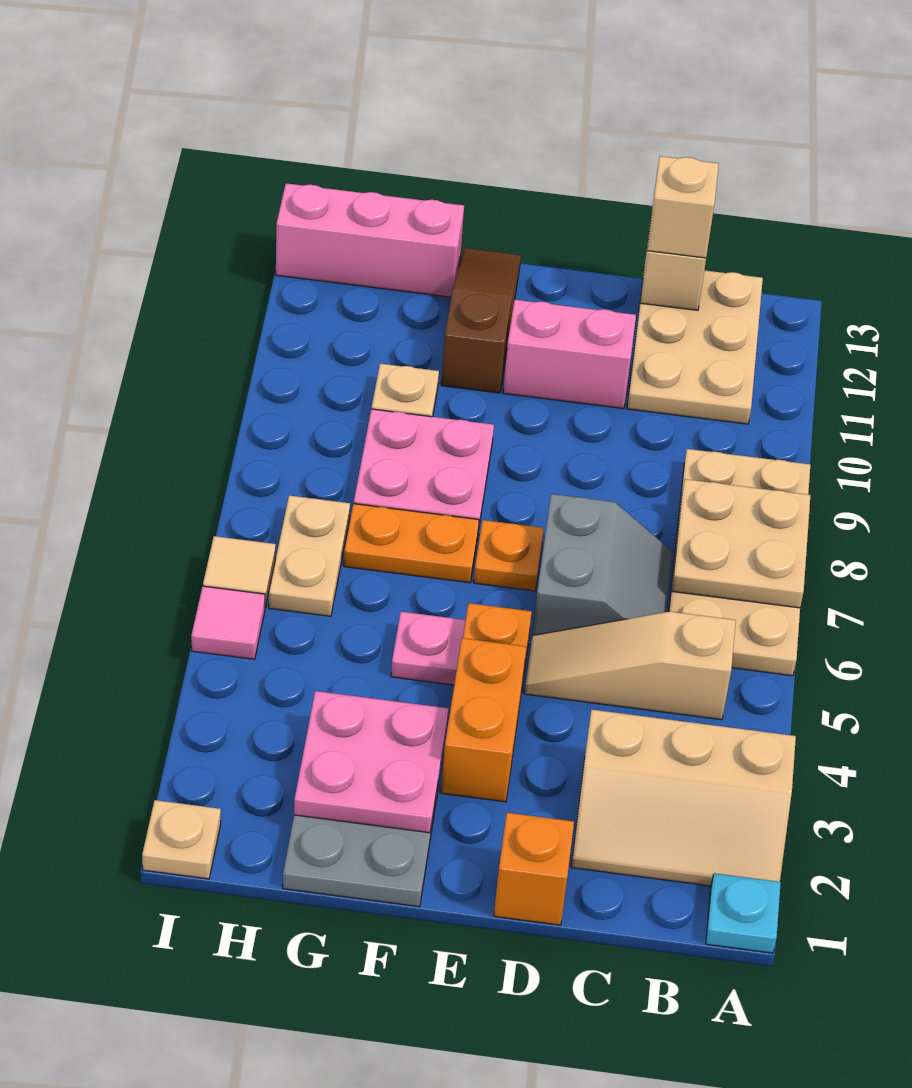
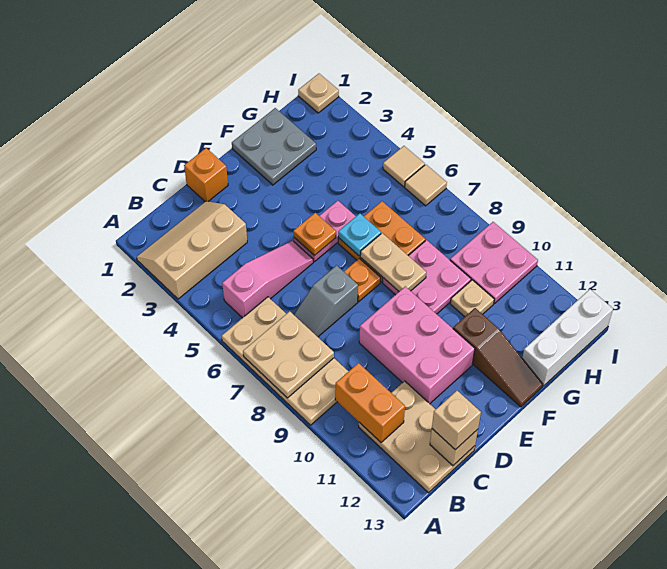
cyan plate A1 level 1 -> cyan plate F6 level 2
tan slope B5:D5 level 1 top B -> pink slope B5:D5 level 1 top B
grey slope C6:D7 level 1 top D -> grey slope C7:D7 level 1 top D
pink brick D11:E11 level 1 -> pink brick D9:E11 level 1
orange brick E3:E4 level 1 -> orange brick B10:B11 level 2
pink plate F2:G3 level 2 -> pink plate H9:I10 level 1
orange plate F7:G7 level 1 -> orange plate F6:G7 level 1
pink brick G13:I13 level 1 -> white brick G13:I13 level 1
tan plate H6:H7 level 1 -> tan plate F7:F8 level 2
pink tile I5 level 1 -> tan tile I5 level 1

